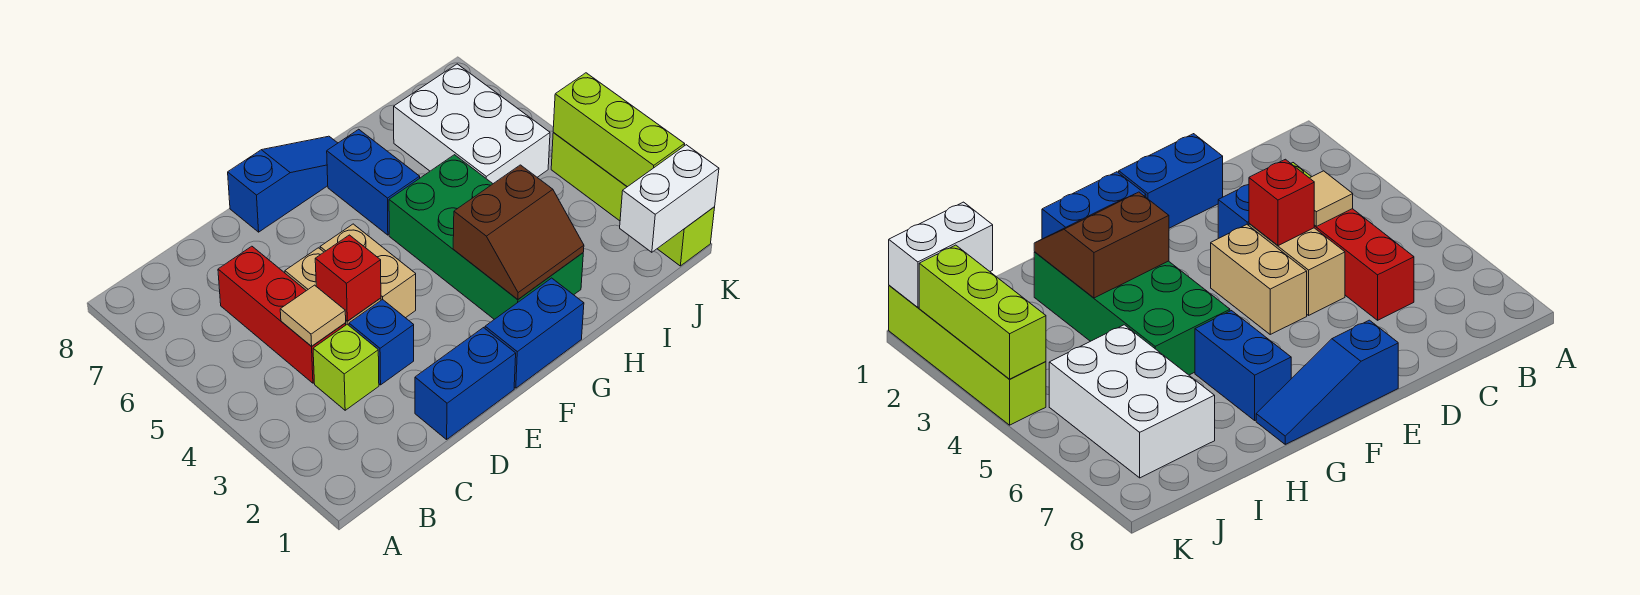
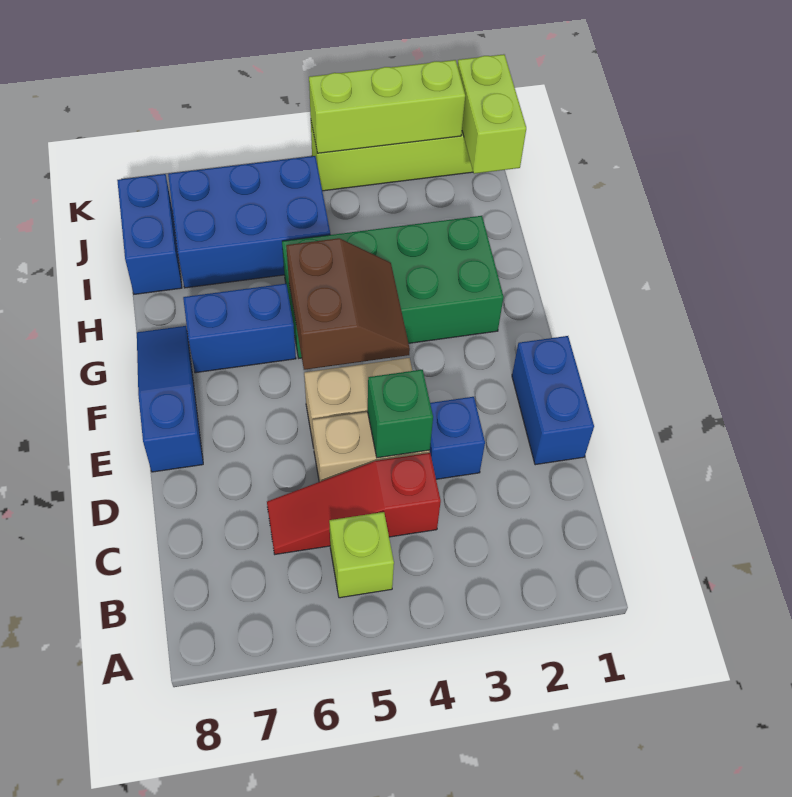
lime brick C3 level 1 -> lime brick B5 level 1
red brick C4:C6 level 1 -> red slope C4:C6 level 1 top 4
tan tile C4 level 2 -> none
red brick D4 level 2 -> green brick D4 level 2
blue brick F1:G1 level 1 -> blue brick I8:J8 level 1
brown slope G2:H3 level 2 top 3 -> brown slope F4:G5 level 2 top 5
white brick I5:J7 level 1 -> blue brick I5:J7 level 1
white brick J1:K1 level 2 -> lime brick J1:K1 level 2

